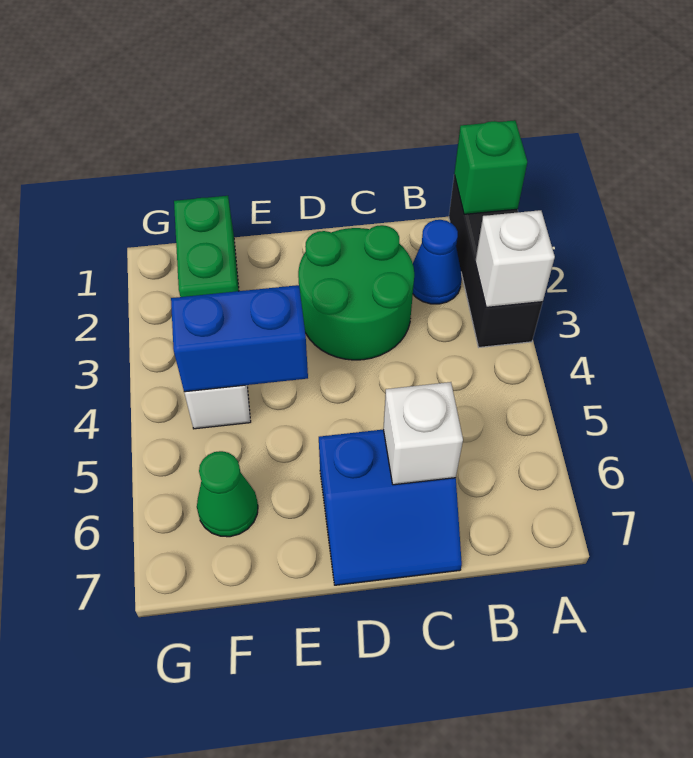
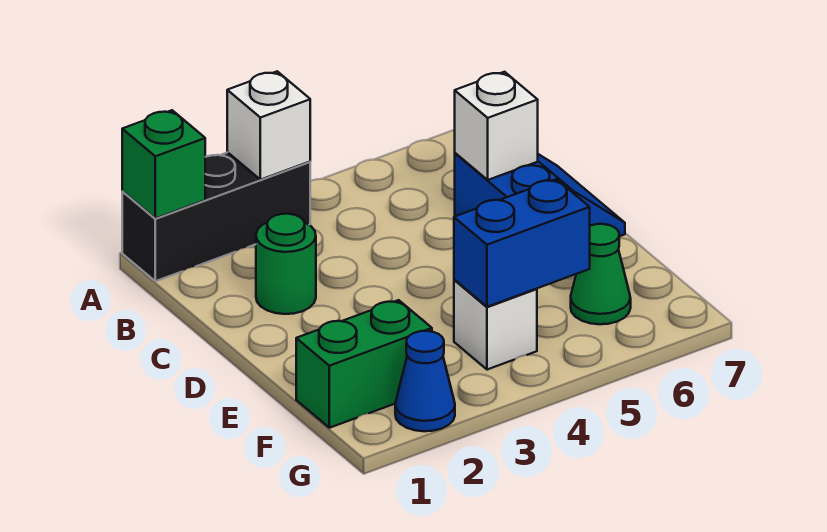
blue cone B2 level 1 -> blue cone G2 level 1
green round brick C2:D3 level 1 -> green round brick C2 level 1
blue brick E4:F4 level 2 -> blue brick F4:F5 level 2

